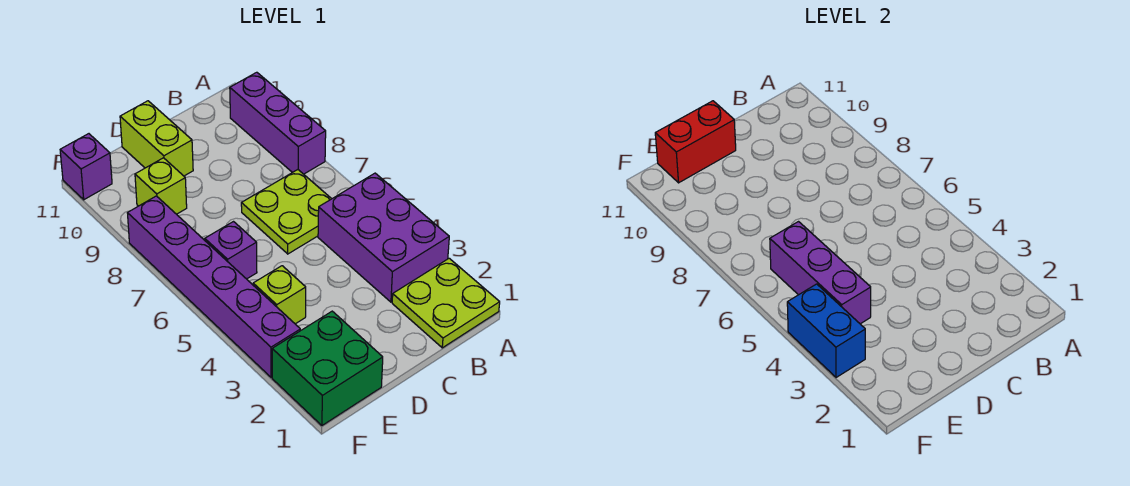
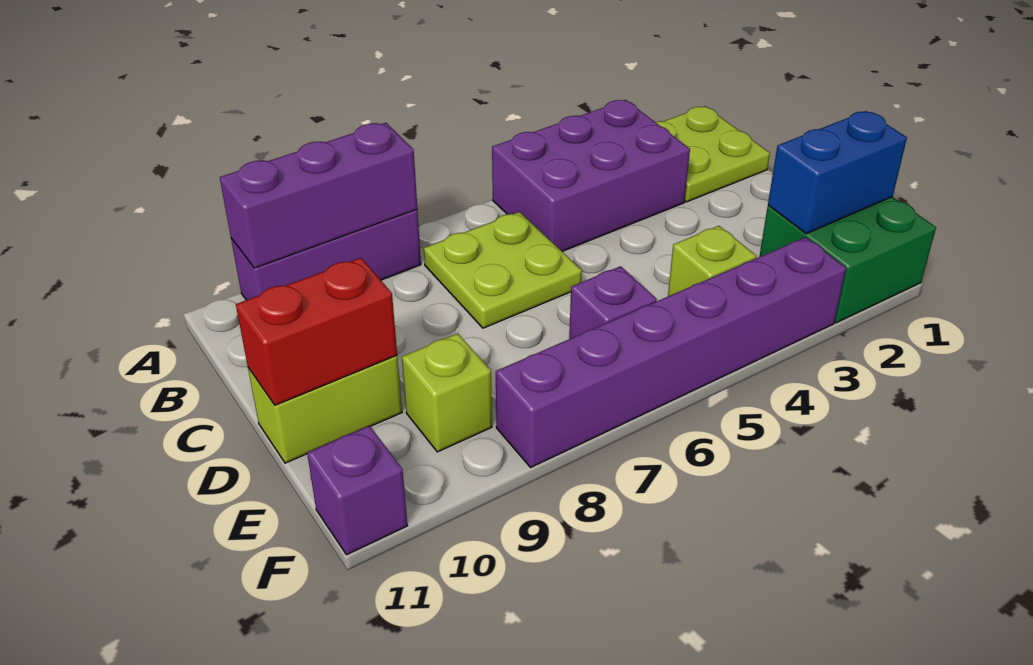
red brick D11:E11 level 2 -> red brick D10:D11 level 2
purple brick E4:E6 level 2 -> purple brick A8:A10 level 2
blue brick F3:F4 level 2 -> blue brick E1:E2 level 2

